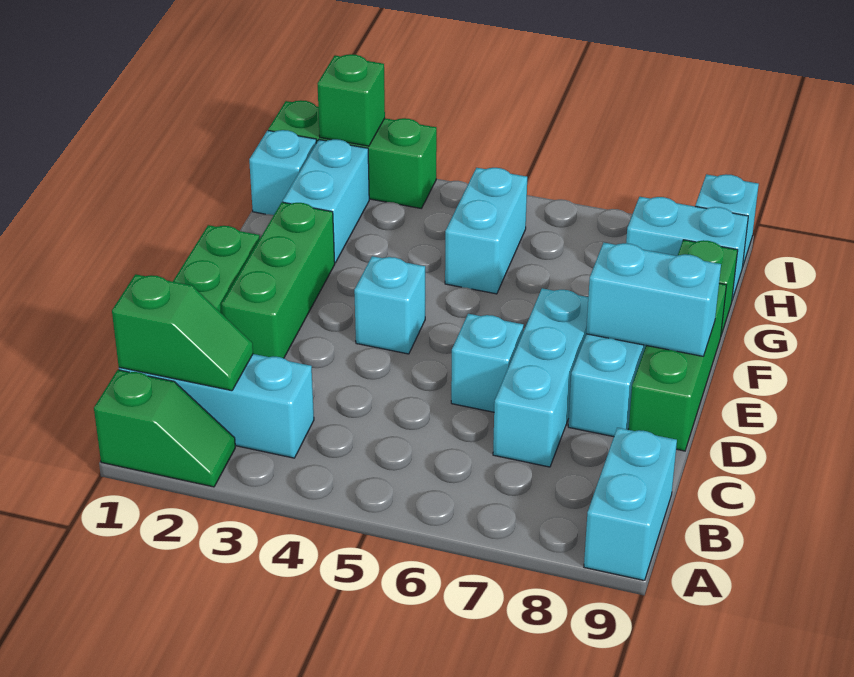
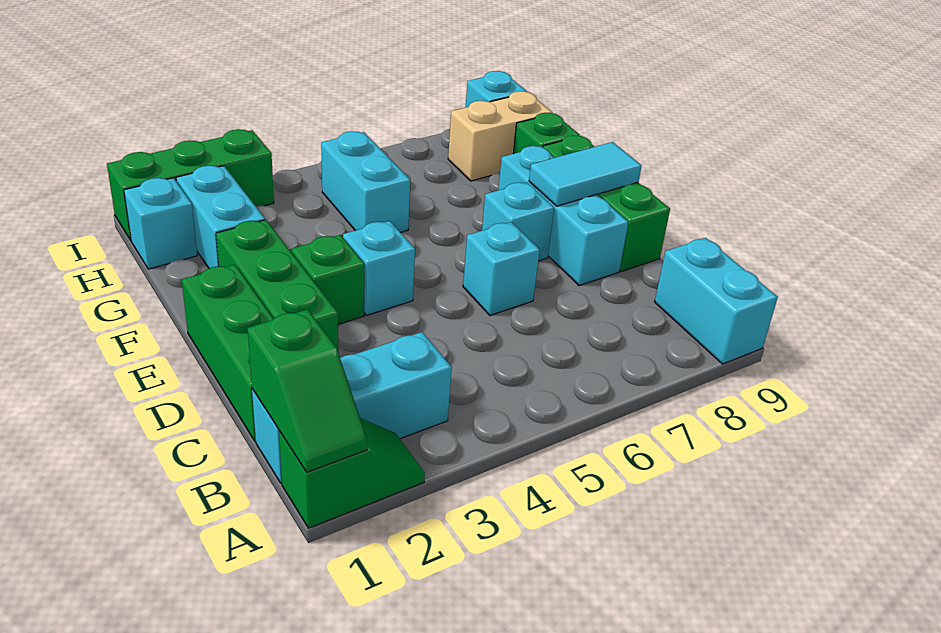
green slope B1:B2 level 2 top 1 -> green slope A1:B1 level 2 top B
cyan brick C7:E7 level 1 -> cyan brick E7 level 1
cyan brick E8:E9 level 2 -> cyan tile E8:E9 level 2
cyan brick H8:H9 level 1 -> tan brick H8:H9 level 1
green brick I2 level 2 -> green brick E3 level 1

